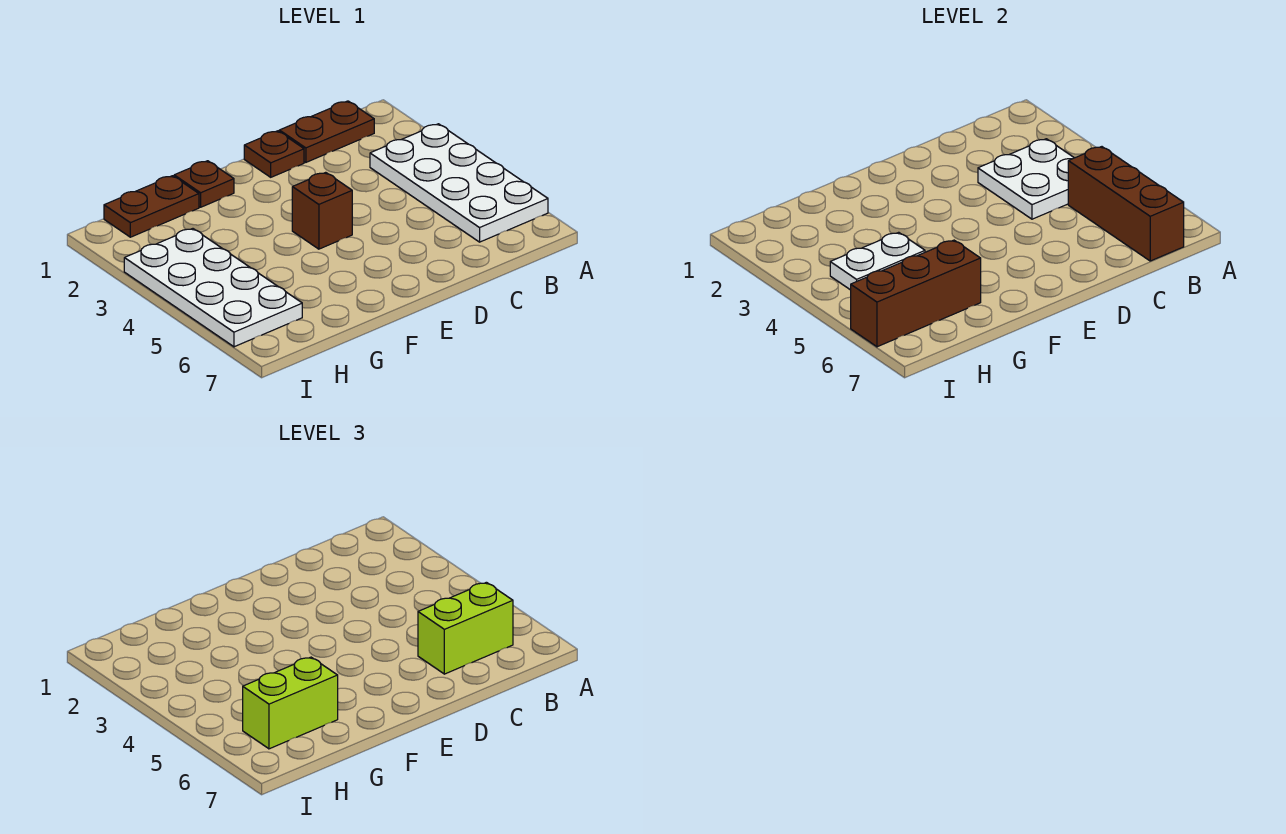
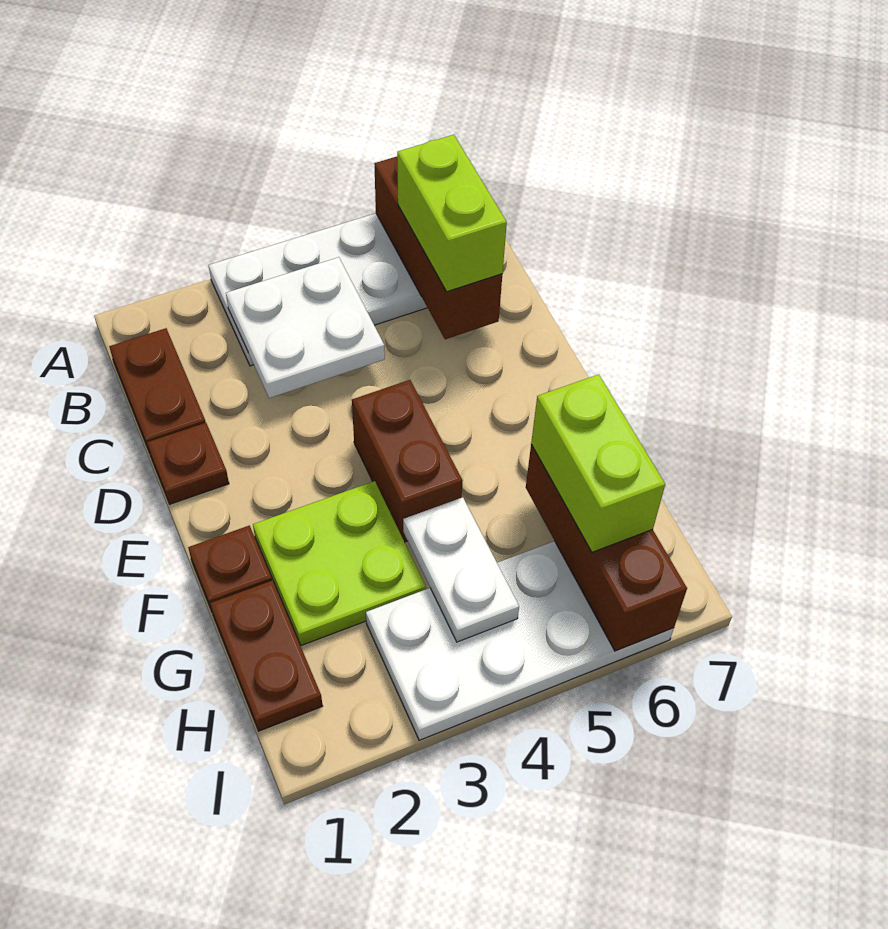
brown brick B5:B7 level 2 -> brown brick A6:C6 level 2
brown brick E4 level 1 -> brown brick E4:F4 level 1
none -> lime plate F2:G3 level 1

